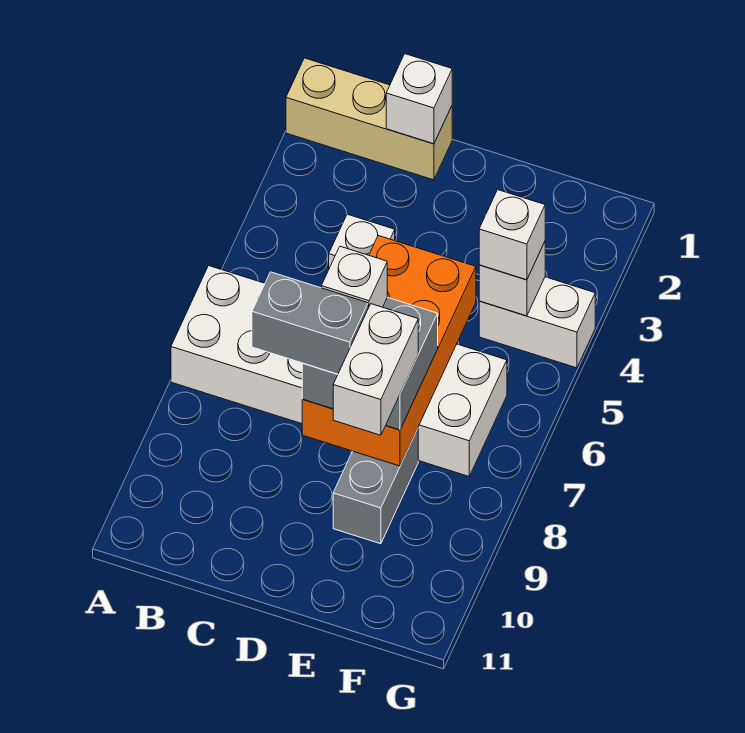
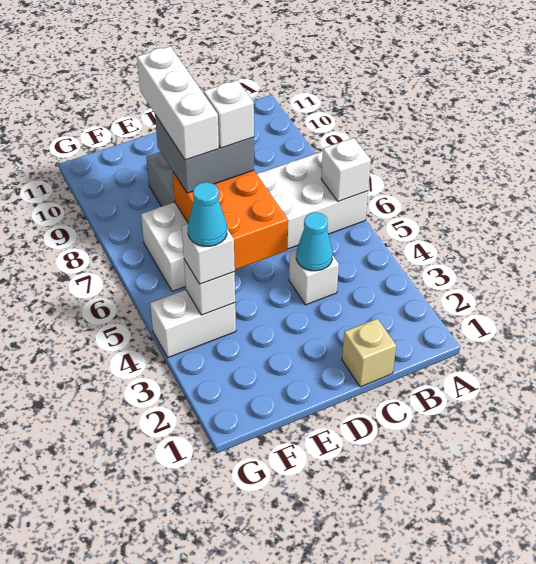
tan brick A1:C1 level 1 -> tan brick C1 level 1
white brick C1 level 2 -> white brick A6 level 2
none -> cyan cone C4 level 2
grey brick C8:D8 level 4 -> none
orange brick D5:E8 level 2 -> orange brick D5:E7 level 2
white brick E8:E9 level 4 -> white brick E7:E9 level 4
none -> cyan cone F4 level 4

